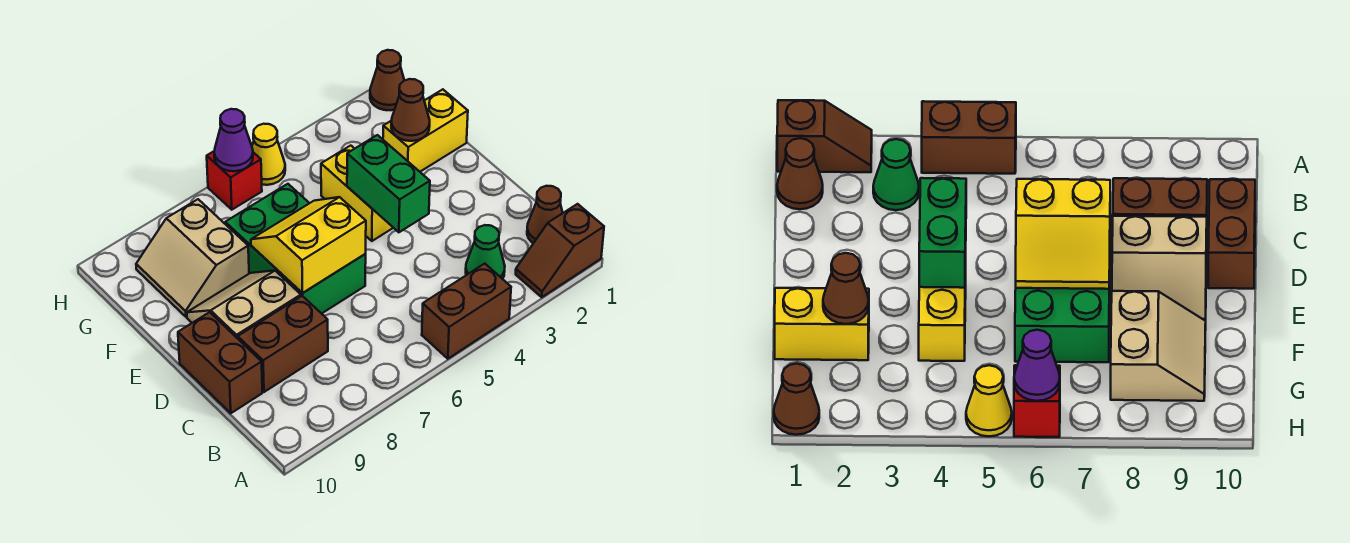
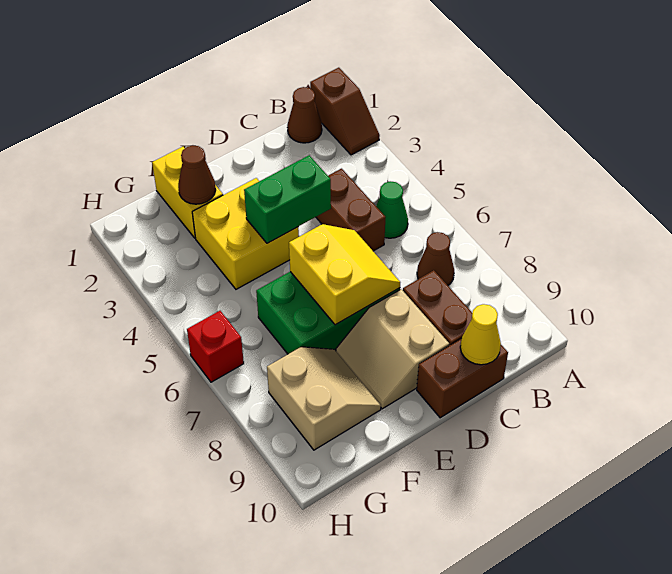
brown brick A4:A5 level 1 -> brown brick C4:C5 level 1
green cone B3 level 1 -> green cone B5 level 1
yellow slope D6:E7 level 2 top D -> yellow slope D6:E7 level 2 top E
yellow brick E4:F4 level 1 -> yellow brick E3:F4 level 1
tan slope F8:G9 level 1 top 8 -> tan slope F8:G9 level 1 top G
brown cone H1 level 1 -> brown cone B7 level 1
yellow cone H5 level 1 -> yellow cone C10 level 2
purple cone H6 level 2 -> none

